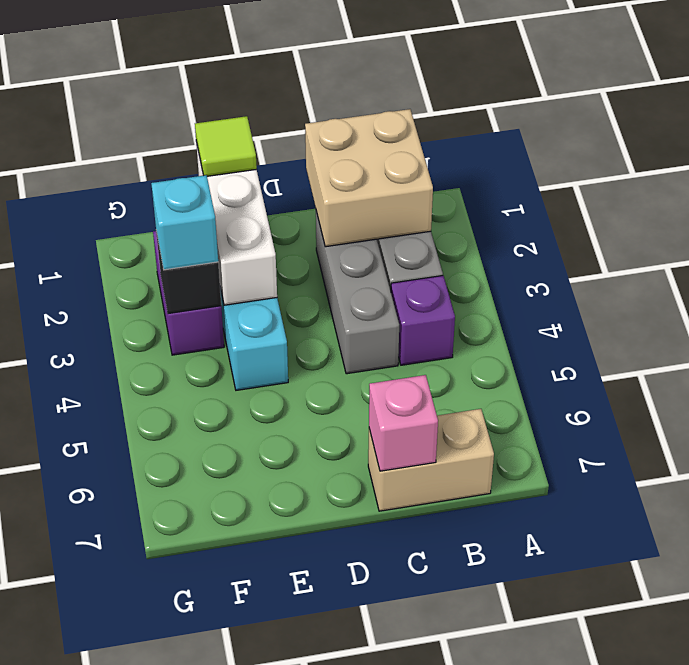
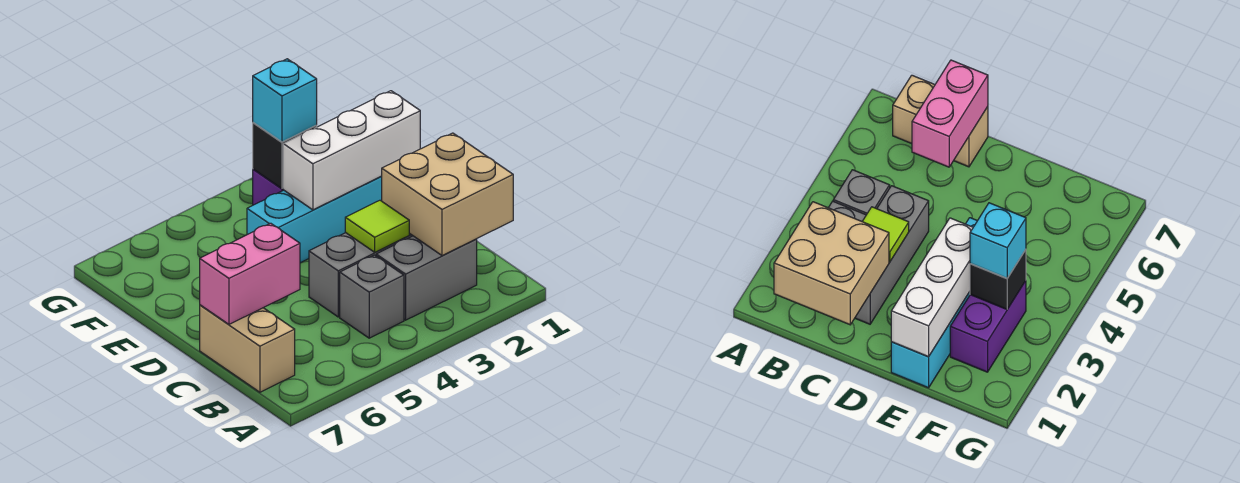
purple brick B4 level 1 -> grey brick B4 level 1
pink brick C7 level 2 -> pink brick C6:C7 level 2
lime tile E1 level 3 -> lime tile C3 level 2

